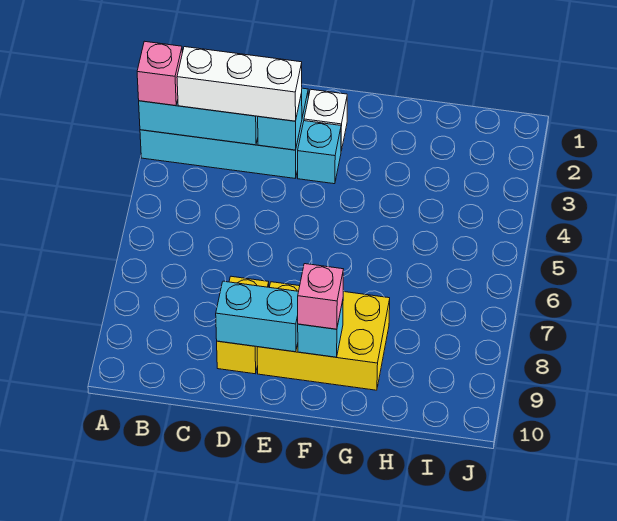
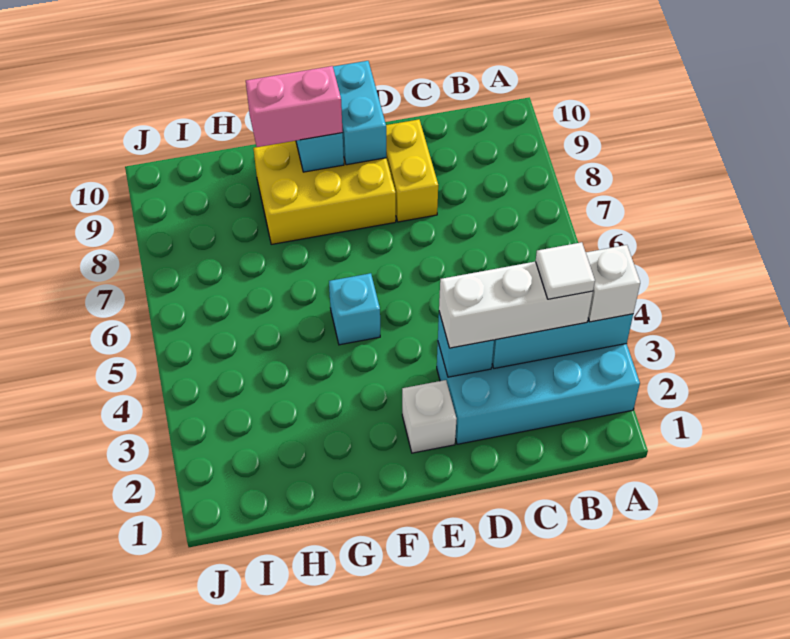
pink brick A3 level 3 -> white brick A3 level 3
none -> white tile B3 level 4
cyan brick D9:E9 level 2 -> cyan brick E9:E10 level 2
cyan brick E3 level 1 -> cyan brick F5 level 1
pink brick F9 level 3 -> pink brick F9:G9 level 3

